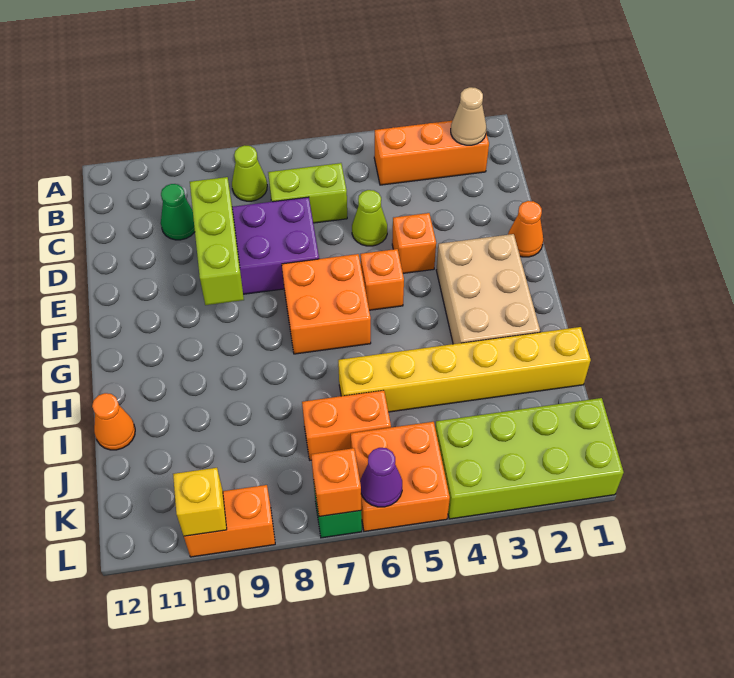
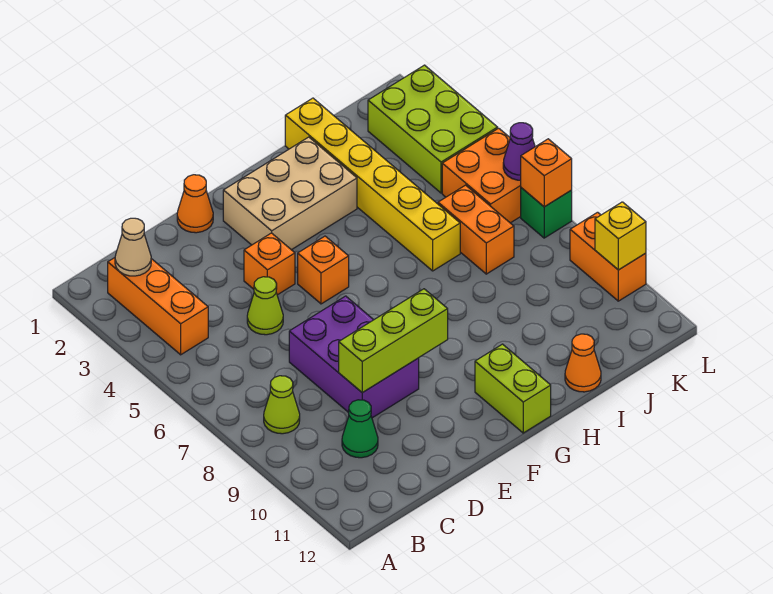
lime brick C6:C7 level 1 -> lime brick G11:G12 level 1
orange brick F6:G7 level 1 -> none
lime brick K1:L4 level 1 -> lime brick K2:L4 level 1

